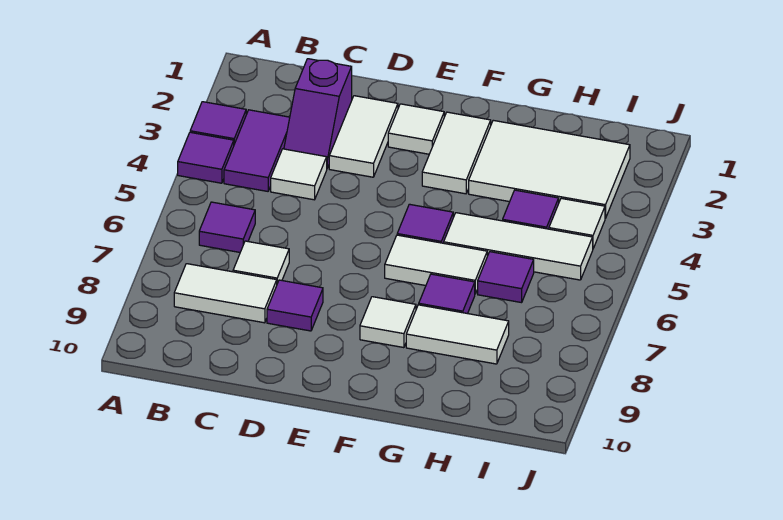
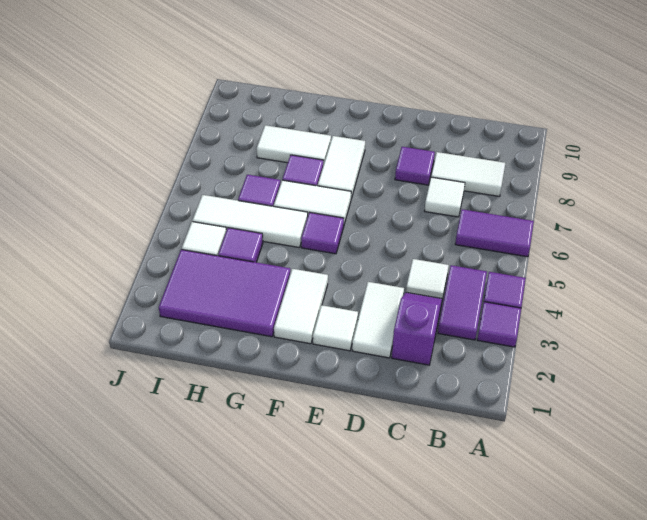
purple tile B6 level 1 -> purple tile A6:B6 level 1
white tile F8 level 1 -> white tile F7:F8 level 1
white tile G2:I3 level 1 -> purple tile G2:I3 level 1

